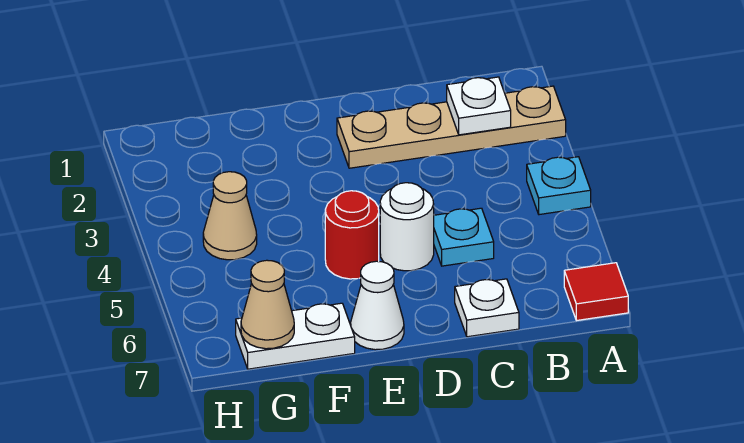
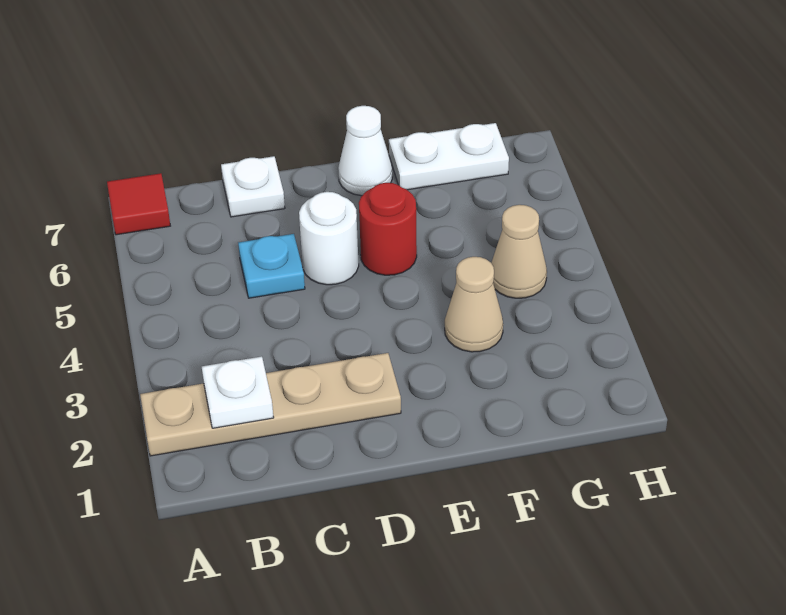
cyan plate A4 level 1 -> none
tan cone G7 level 2 -> tan cone F3 level 1

